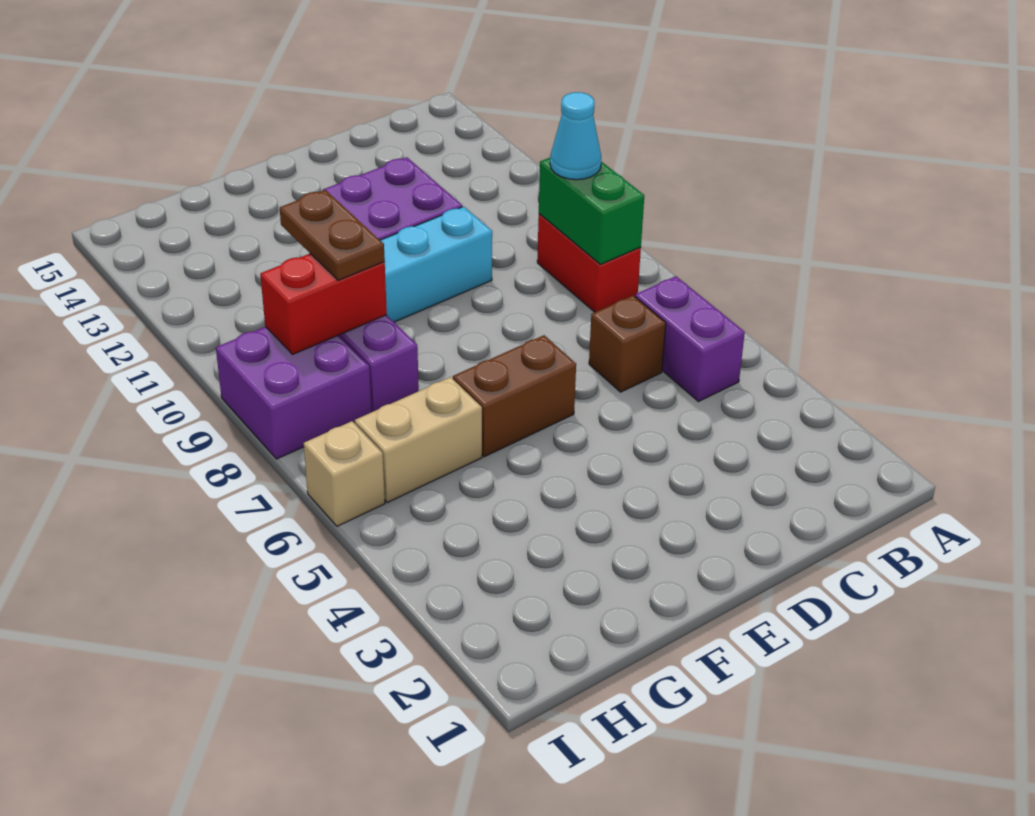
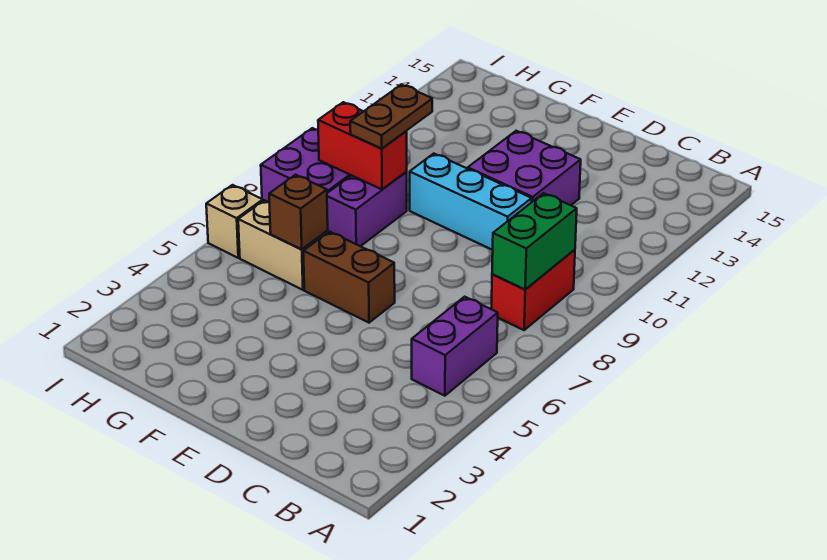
cyan cone B9 level 3 -> none
brown brick C6 level 1 -> brown brick G6 level 2

